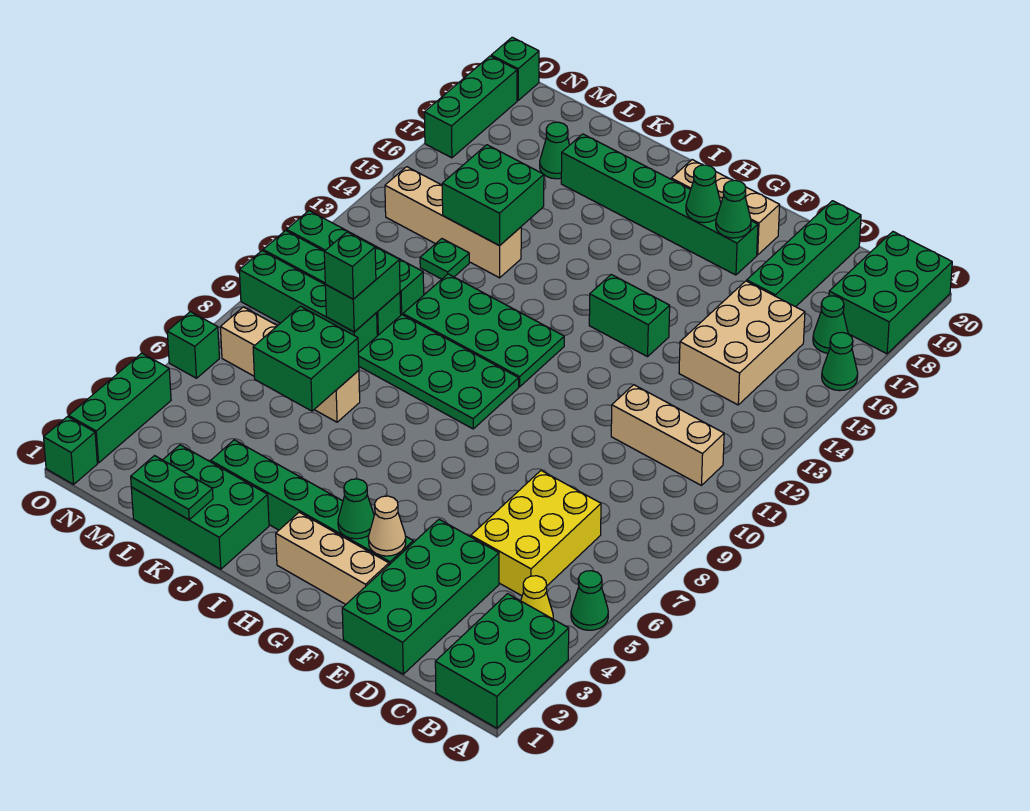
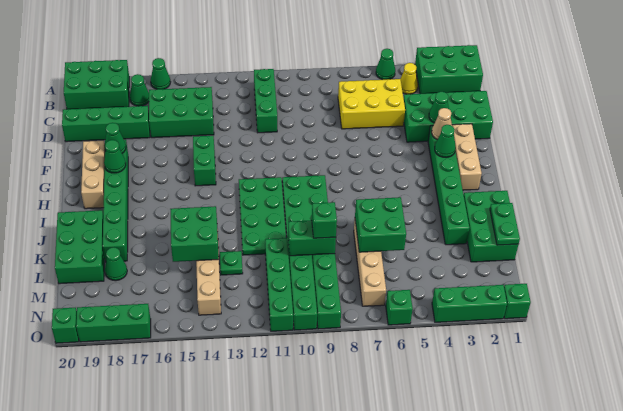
tan brick B11:D11 level 1 -> green brick B11:D11 level 1
tan brick C14:D16 level 1 -> green brick C14:D16 level 1
none -> green cone E3 level 2
none -> green brick J19:L20 level 1

